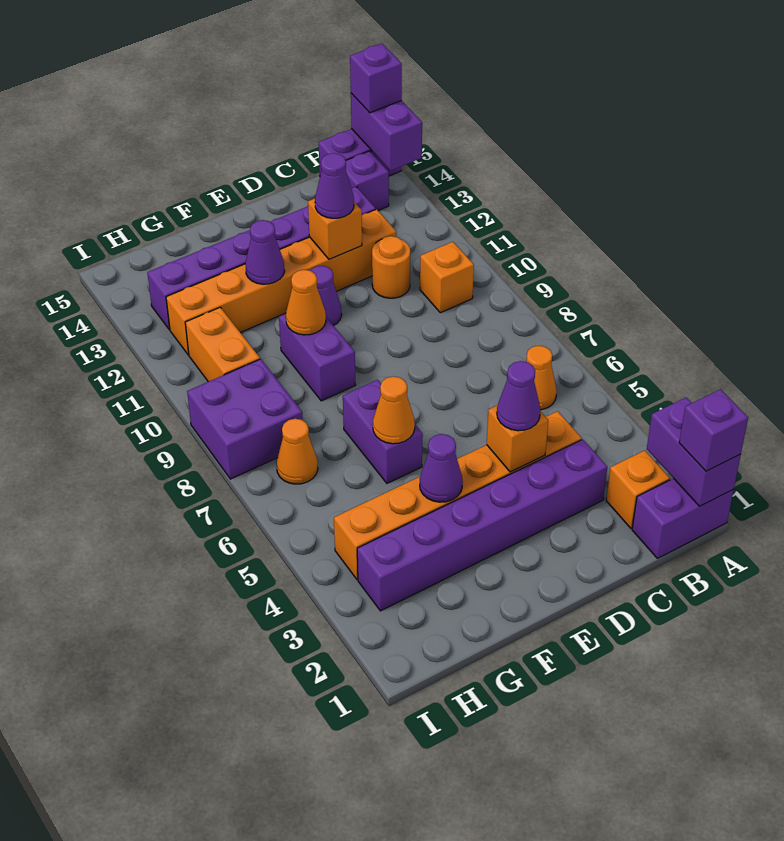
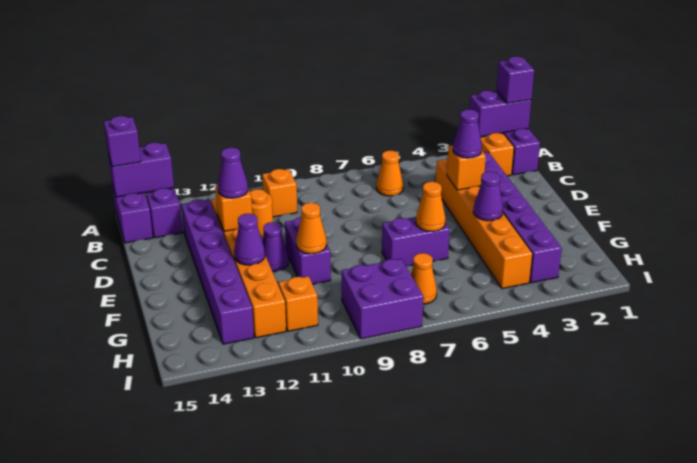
purple brick F9:F10 level 1 -> purple brick E10:F10 level 1
orange brick H10:H11 level 1 -> orange brick H11 level 1

